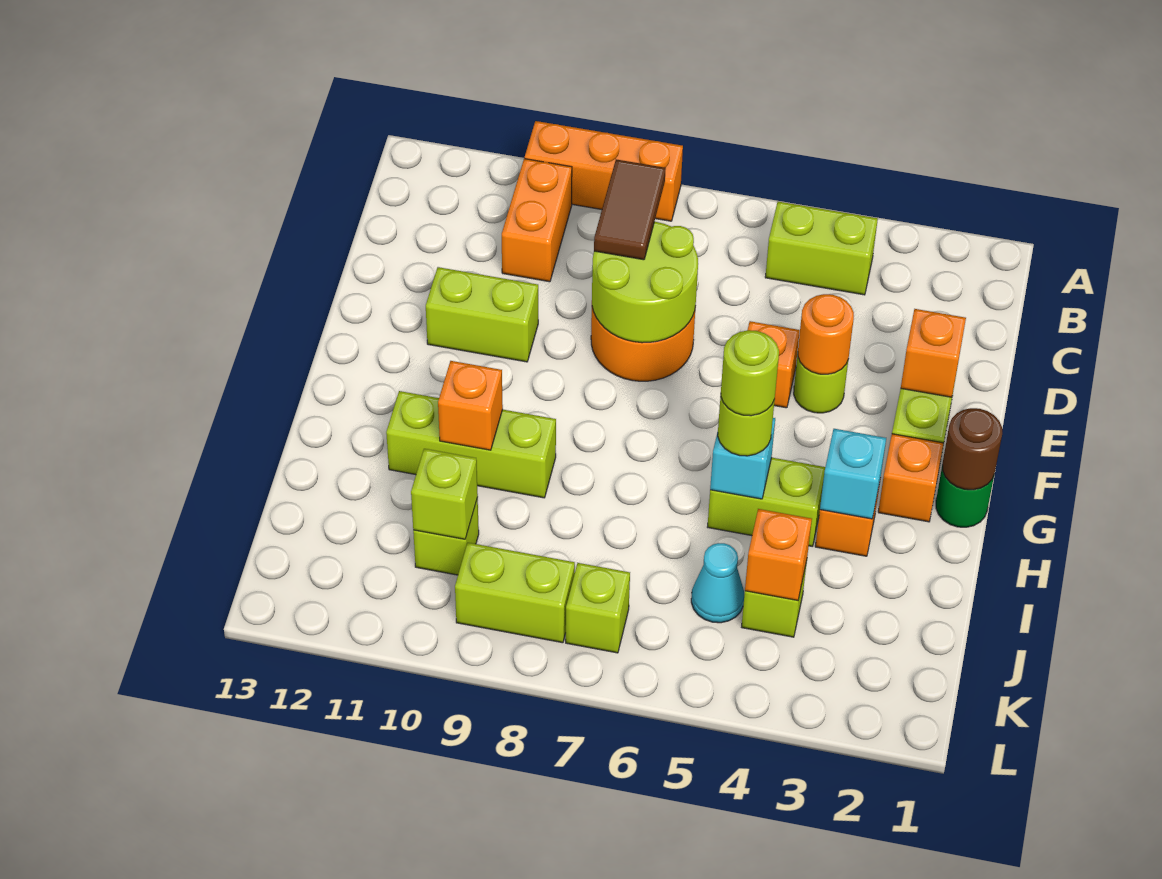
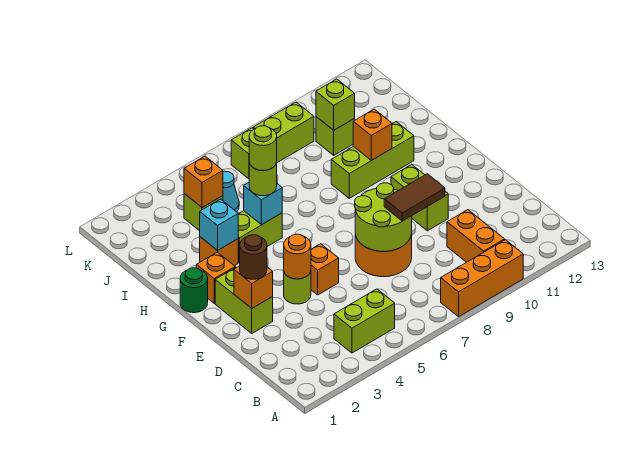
brown tile C8:D8 level 3 -> brown tile D8:D9 level 3
lime brick E10:E11 level 1 -> lime brick E10:F10 level 1
brown round brick G1 level 2 -> brown round brick E2 level 3

